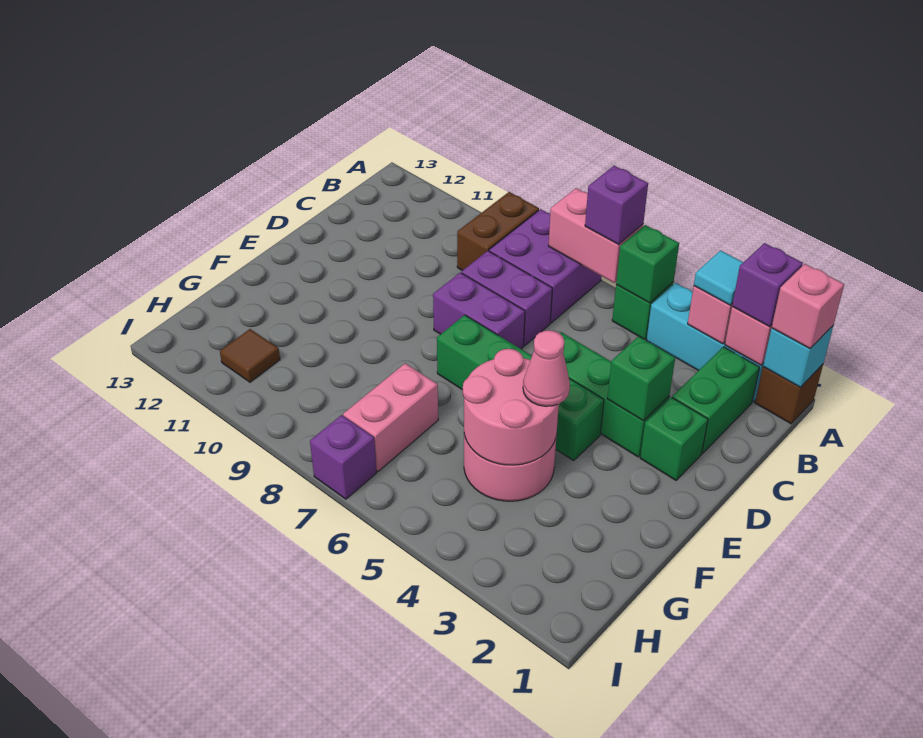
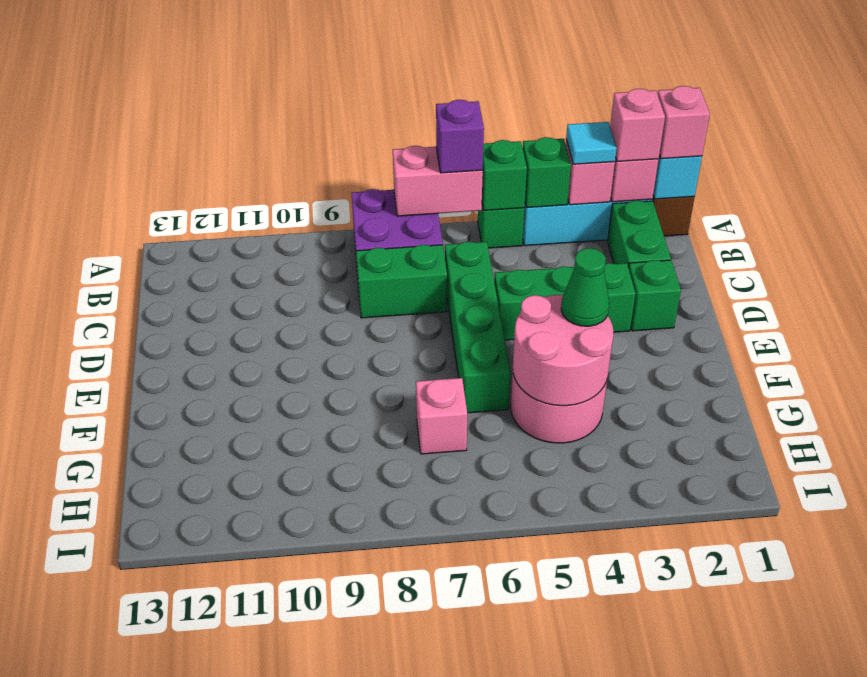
purple brick A2 level 3 -> pink brick A2 level 3
brown brick A9:B9 level 1 -> none
purple brick C7:C8 level 1 -> green brick C7:C8 level 1
green brick D3 level 2 -> green brick A4 level 2
purple brick D7:D8 level 1 -> none
green brick E4:E7 level 1 -> green brick C6:F6 level 1
pink cone F4 level 3 -> green cone F4 level 3
pink brick G7:H7 level 1 -> pink brick G7 level 1
brown tile H11 level 1 -> none
purple brick I7 level 1 -> none

